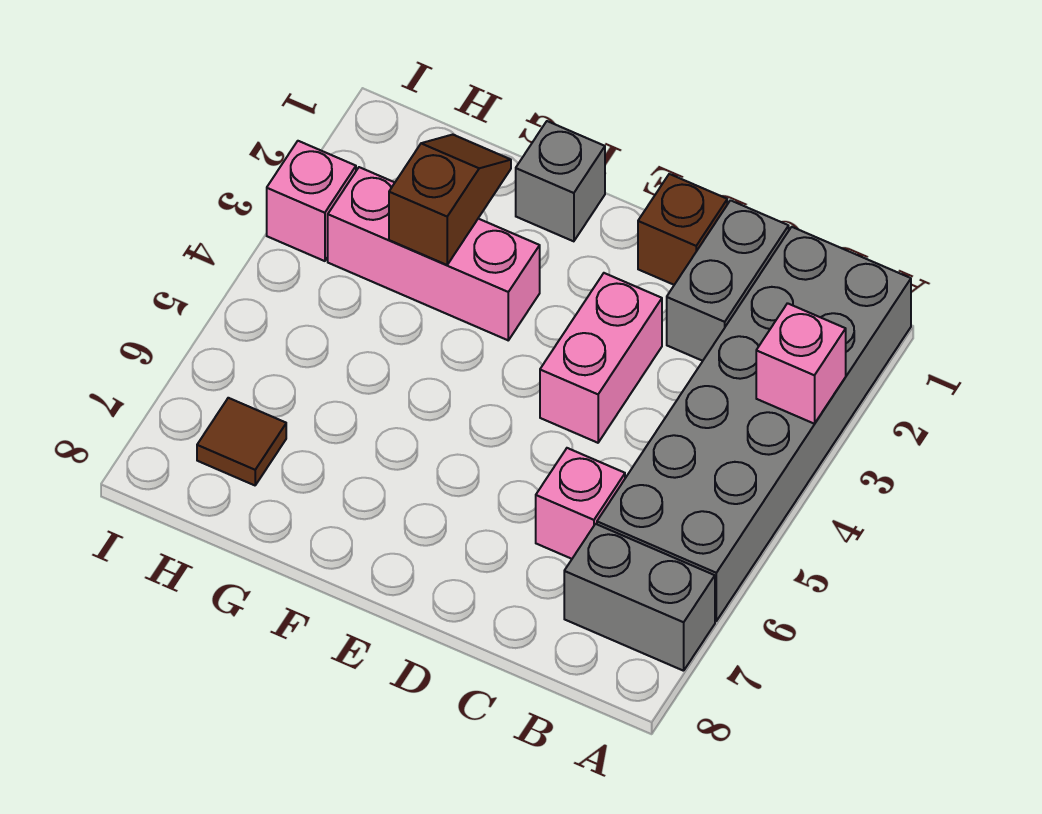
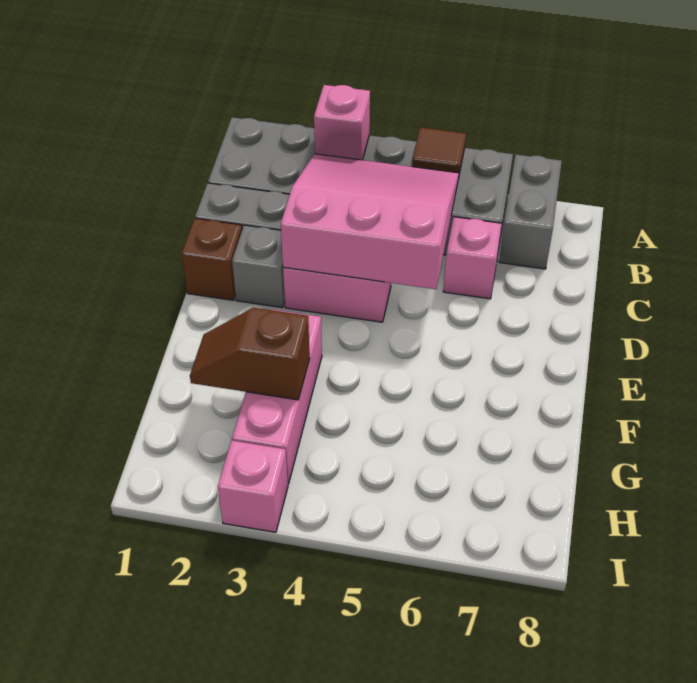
none -> pink slope B3:D5 level 2 top D
grey brick F1 level 1 -> grey brick D2 level 1
brown tile H7 level 1 -> brown tile A5 level 2

